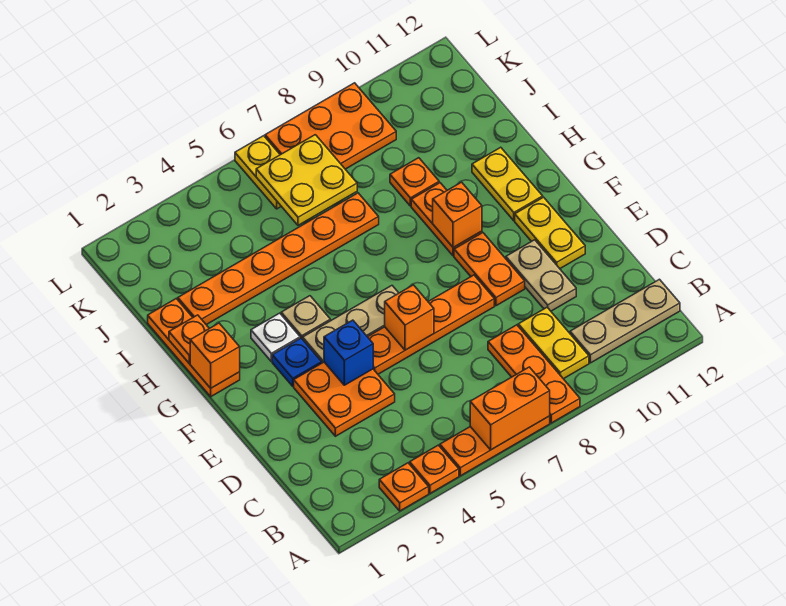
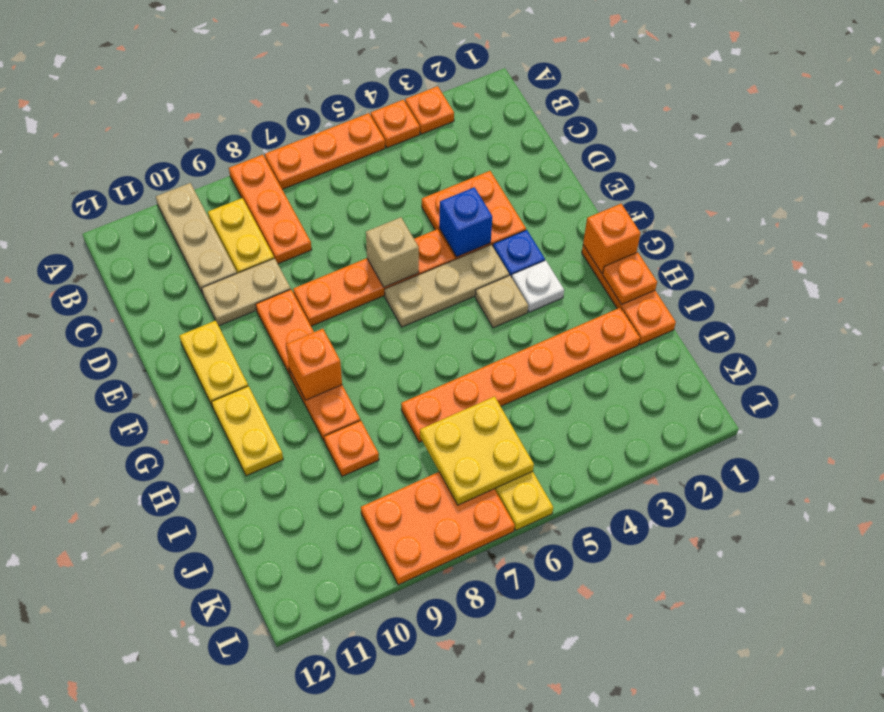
orange brick A6:A7 level 2 -> none
tan plate B10:B12 level 1 -> tan plate A10:C10 level 1
tan plate D10:E10 level 1 -> tan plate D9:D10 level 1
orange brick E6 level 2 -> tan brick E6 level 2

